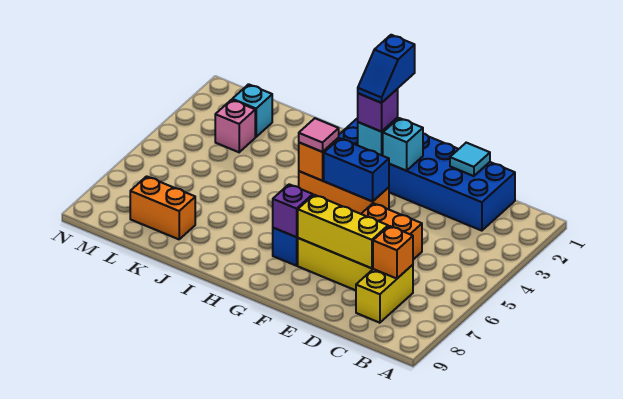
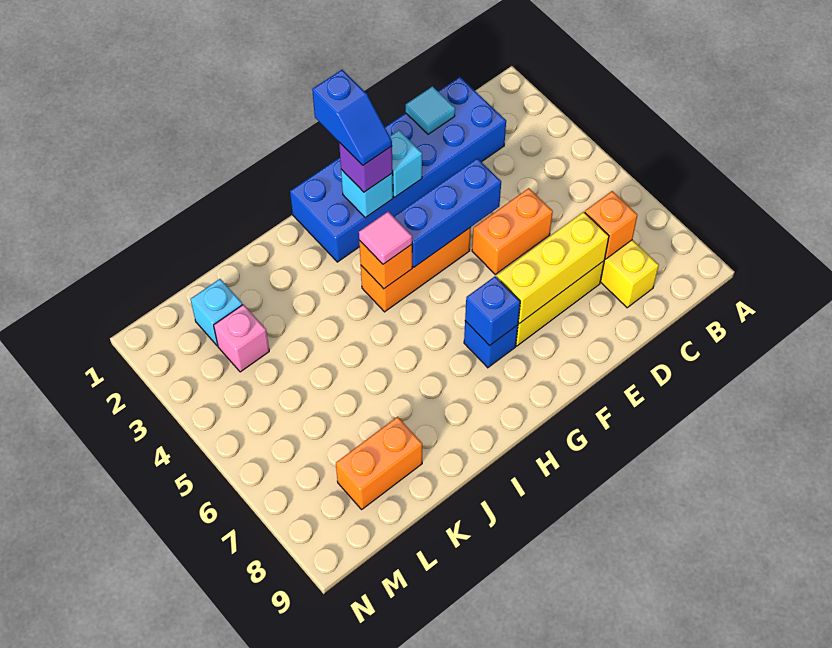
blue brick F4:G4 level 2 -> blue brick E4:G4 level 2
purple brick G7 level 2 -> blue brick G7 level 2

